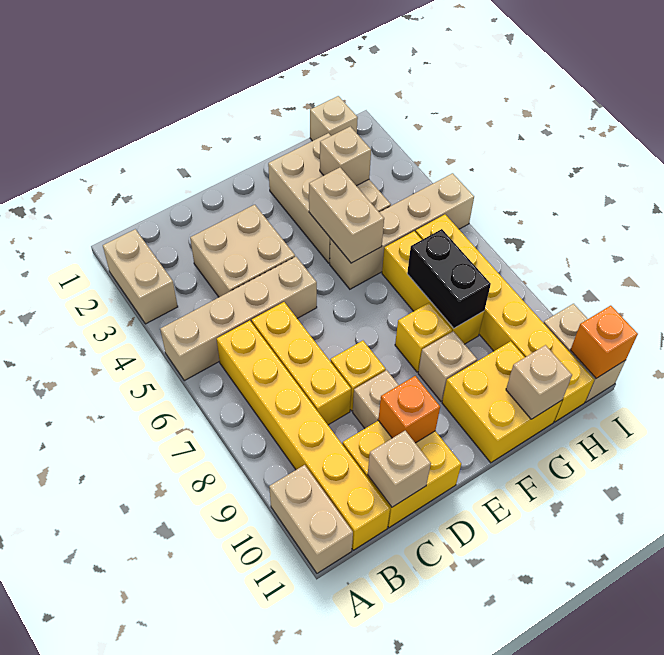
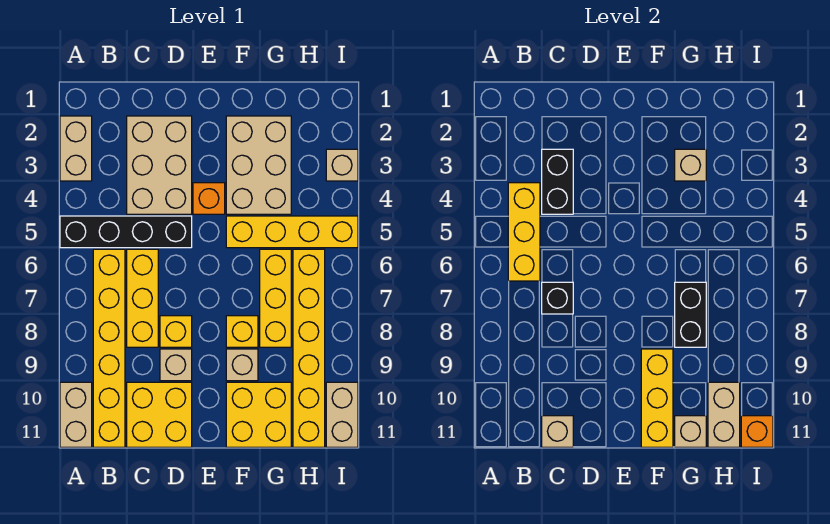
tan brick A5:D5 level 1 -> black brick A5:D5 level 1
none -> yellow brick B4:B6 level 2
tan brick C3:D4 level 1 -> tan brick C2:D4 level 1
none -> black brick C3:C4 level 2
none -> black brick C7 level 2
orange brick D10 level 2 -> orange brick E4 level 1
tan brick F4:F5 level 2 -> tan brick H10:H11 level 2
tan brick F5:I5 level 1 -> yellow brick F5:I5 level 1
none -> yellow brick F9:F11 level 2
tan brick H1 level 1 -> tan brick I3 level 1

